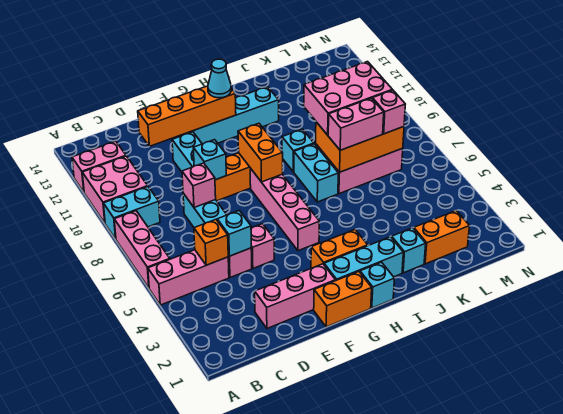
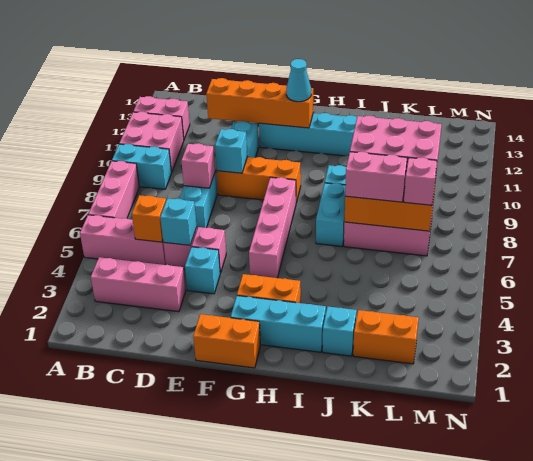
pink brick D2:F2 level 1 -> pink brick B3:D3 level 1
orange brick G8:G9 level 2 -> none
cyan brick H1 level 1 -> cyan brick E4 level 1

